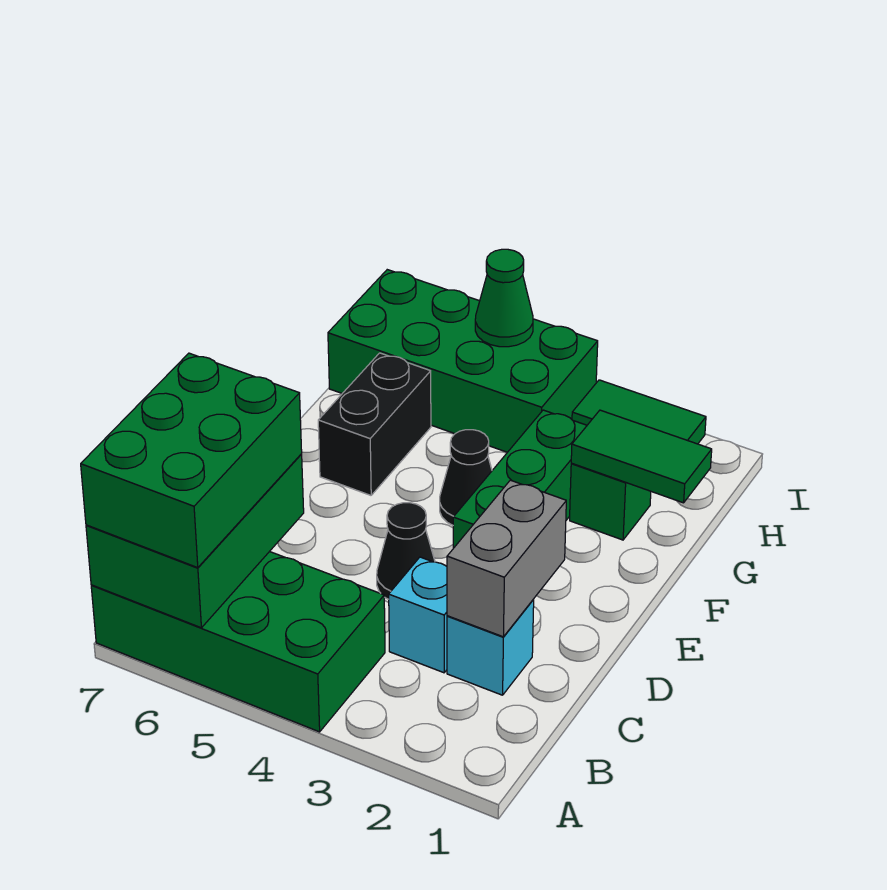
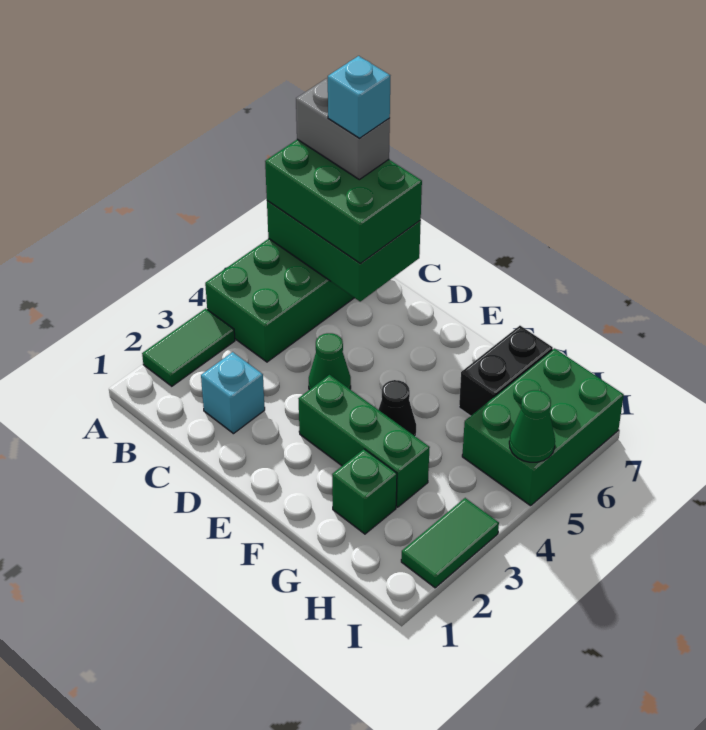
grey brick C2:D2 level 2 -> grey brick A7:B7 level 4
cyan brick C3 level 1 -> cyan brick B7 level 5
black cone D4 level 1 -> green cone D4 level 1
black brick F6:G6 level 1 -> black brick G6:G7 level 1
green tile G1:G2 level 2 -> green tile A2:A3 level 1
green brick H4:I7 level 1 -> green brick H5:I7 level 1

